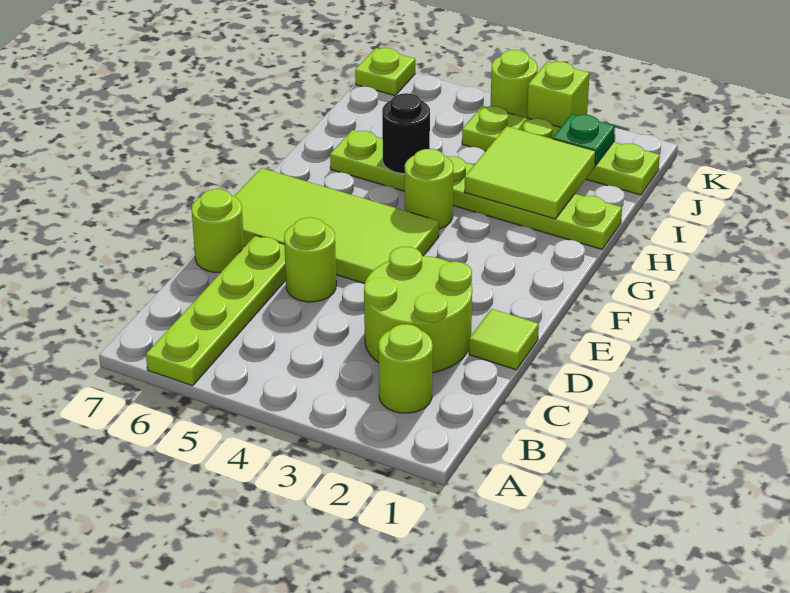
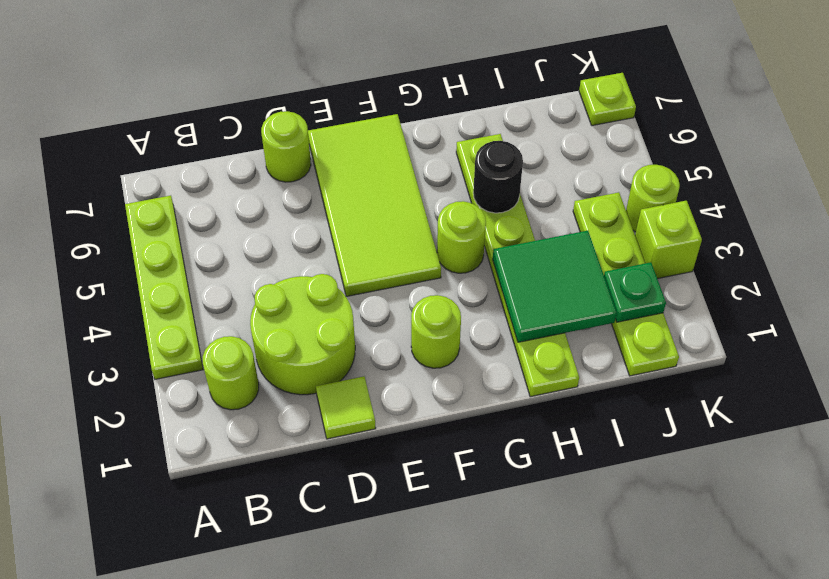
lime plate A6:D6 level 1 -> lime plate A3:A6 level 1
lime round brick D5 level 1 -> lime round brick F2 level 1
lime tile H2:I3 level 2 -> green tile H2:I3 level 2

